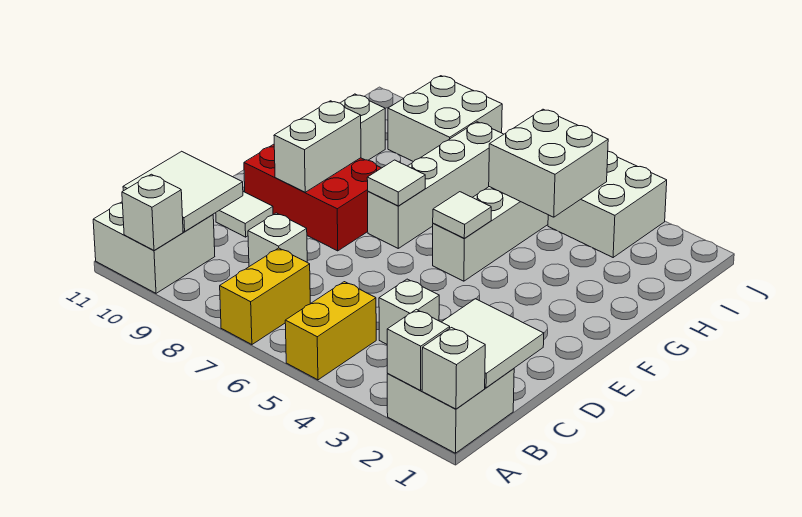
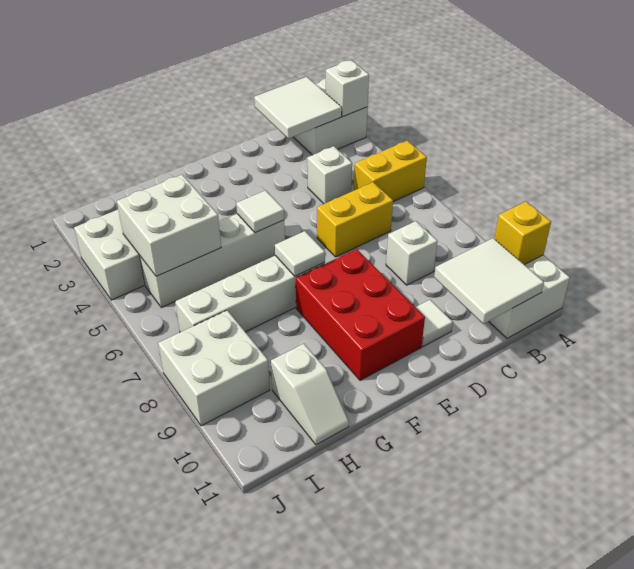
white brick A1 level 2 -> none
yellow brick A7:B7 level 1 -> yellow brick C6:D6 level 1
white brick A10 level 2 -> yellow brick A10 level 2
white brick E9:F9 level 2 -> none

